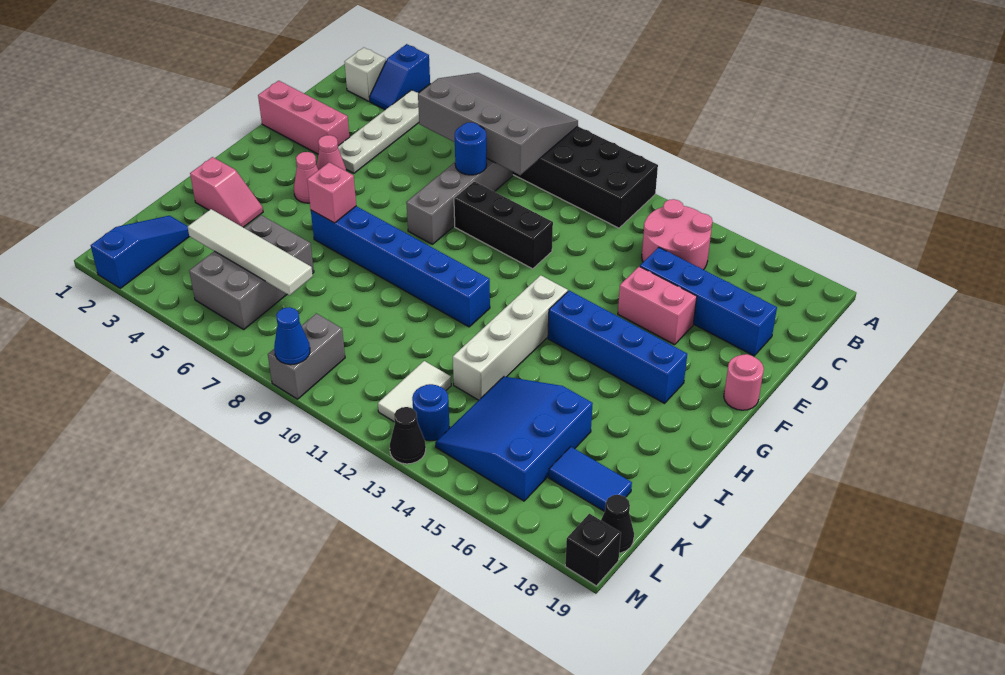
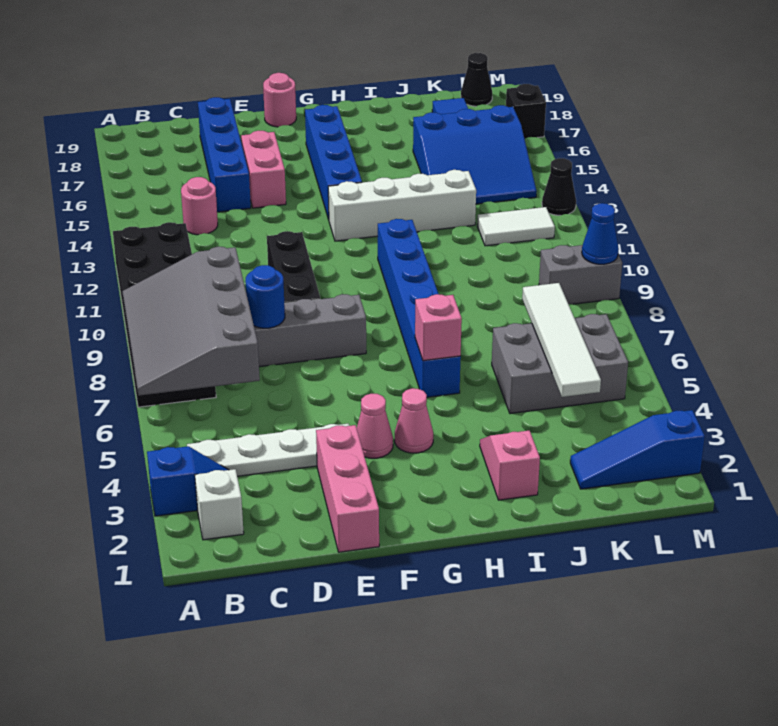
pink round brick B14:C15 level 1 -> pink round brick C14 level 1
blue round brick L13 level 1 -> none
black brick M19 level 1 -> black brick M17 level 1

